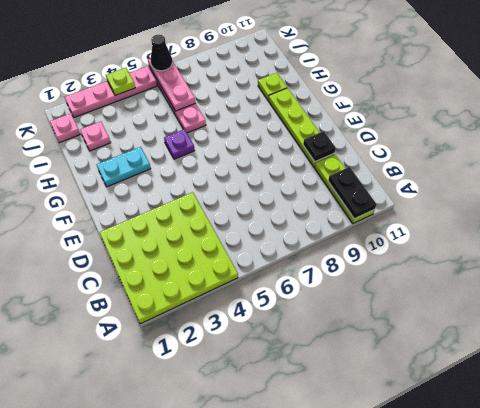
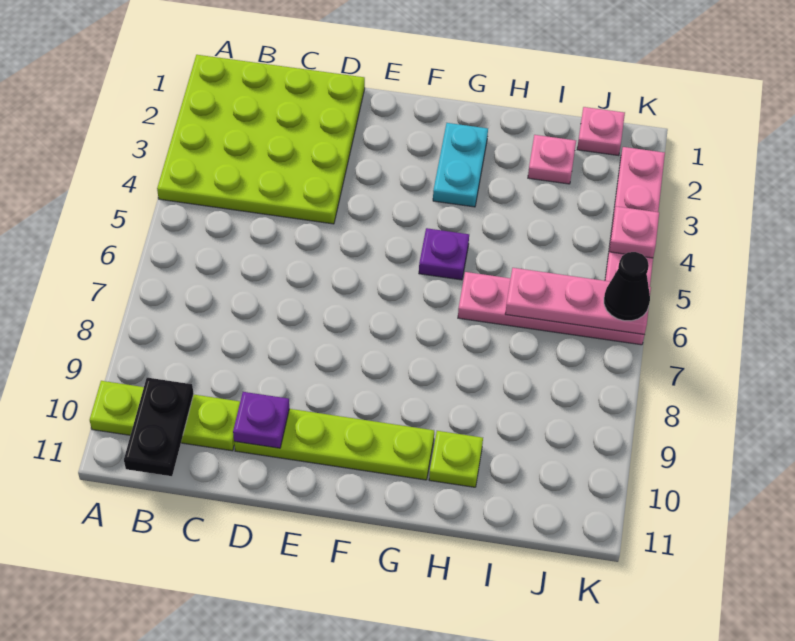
black plate A10:B10 level 2 -> black plate B10:B11 level 2
black plate D10 level 2 -> purple plate D10 level 2
lime plate K4 level 2 -> pink plate K4 level 2

